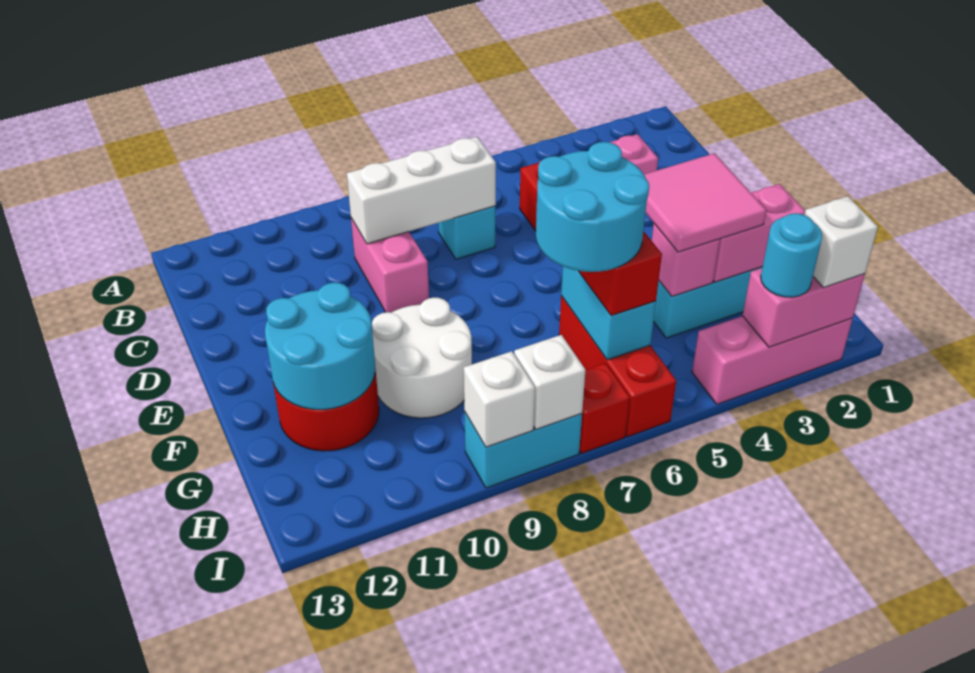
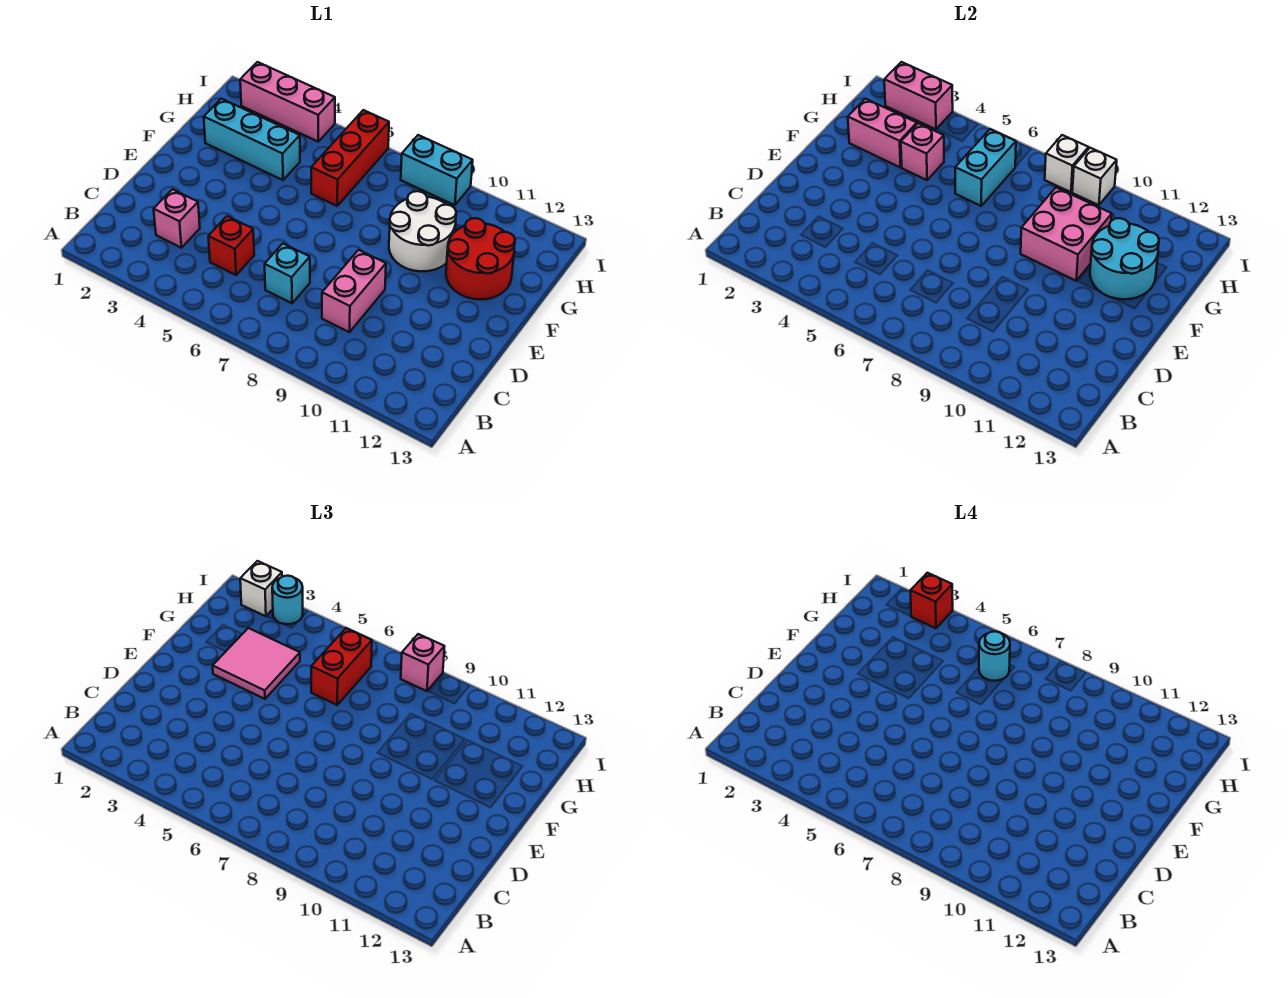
white brick C7:C9 level 2 -> none
none -> pink brick F9:G10 level 2
cyan round brick G6:H7 level 4 -> cyan round brick H6 level 4
red brick I7 level 1 -> red brick I3 level 4
none -> pink brick I8 level 3

